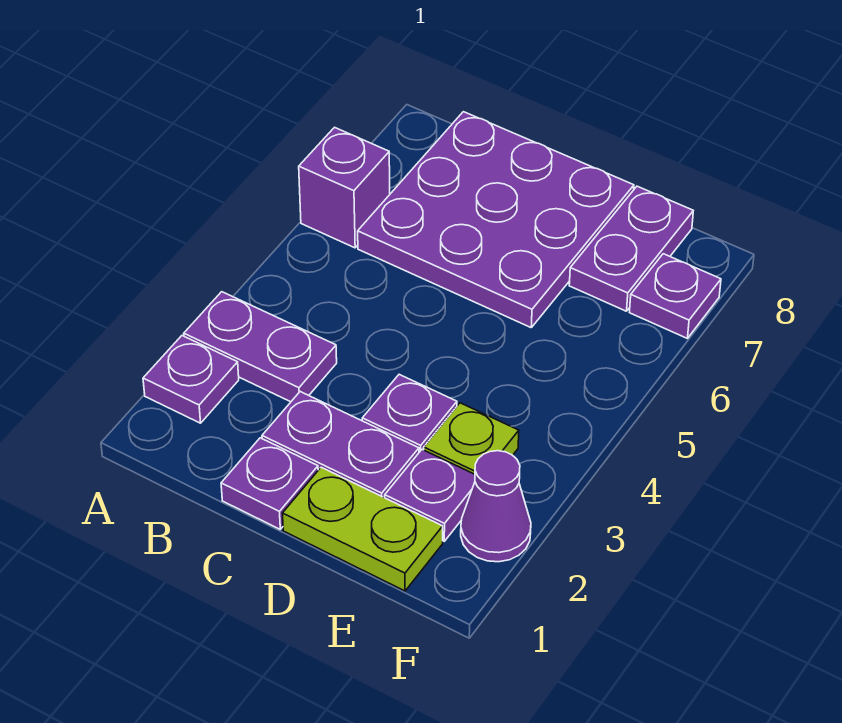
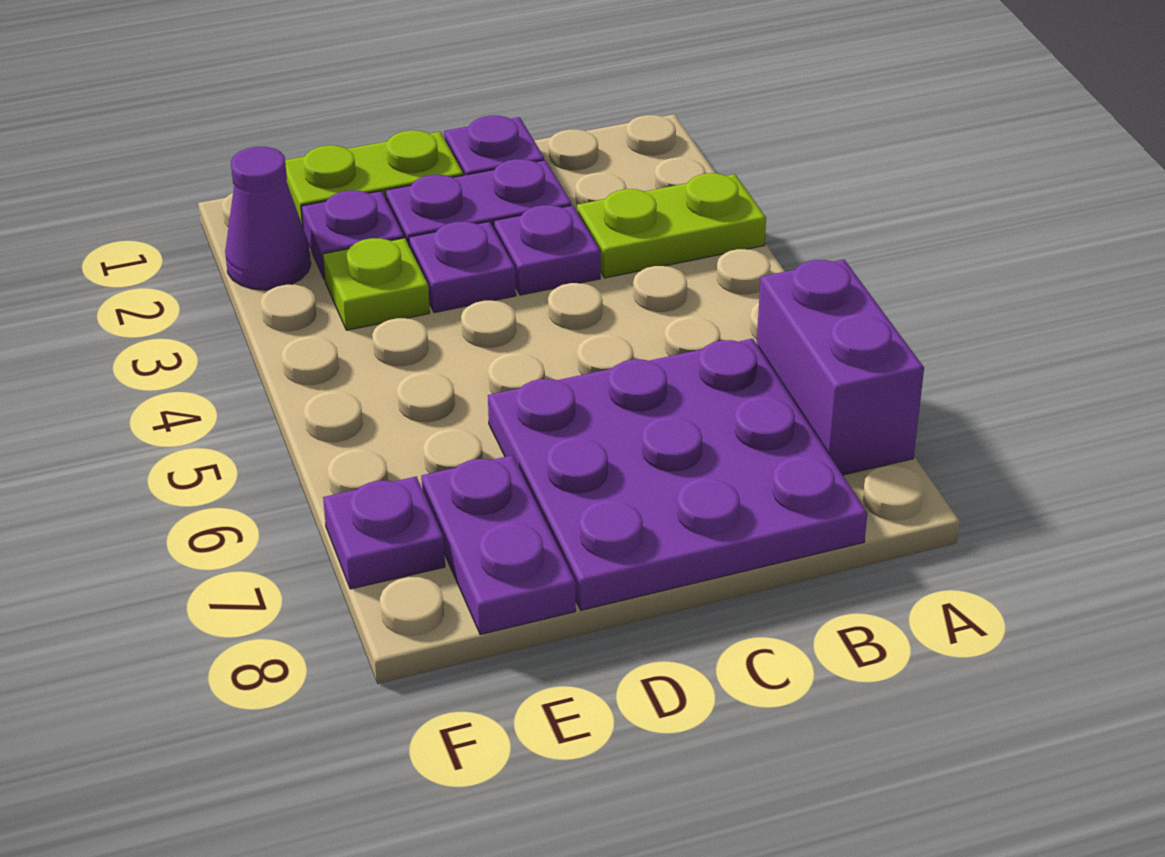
purple plate A2 level 1 -> purple plate C3 level 1
purple plate A3:B3 level 1 -> lime plate A3:B3 level 1
purple brick A6 level 1 -> purple brick A6:A7 level 1

